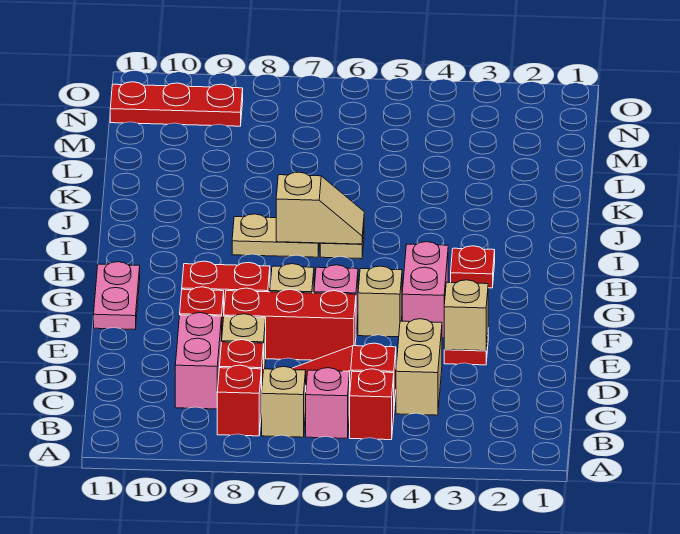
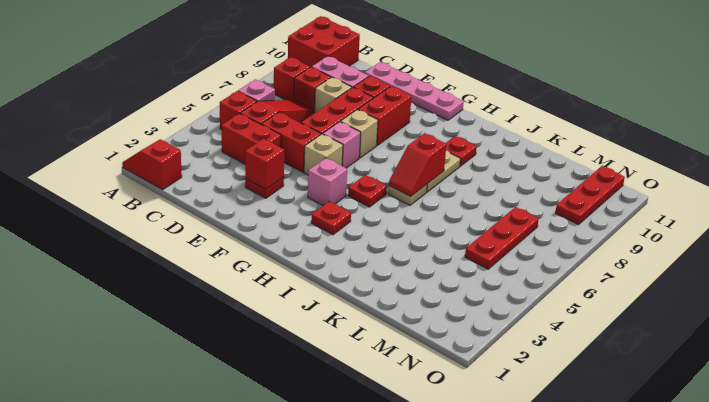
none -> red slope A1:B1 level 1 top B
none -> red brick A10:B11 level 1
tan brick B7 level 1 -> none
tan brick C4:D4 level 1 -> red brick C4:D4 level 1
none -> red brick D5:E5 level 1
tan brick E3 level 2 -> red brick E3 level 2
pink brick F4:G4 level 1 -> pink brick G4 level 1
pink plate F11:G11 level 1 -> pink plate D11:G11 level 1
none -> red plate H5 level 1
tan slope I6:I7 level 2 top 7 -> red slope I6:I7 level 2 top 7
none -> red plate I9 level 1
none -> red plate M5:M7 level 1

